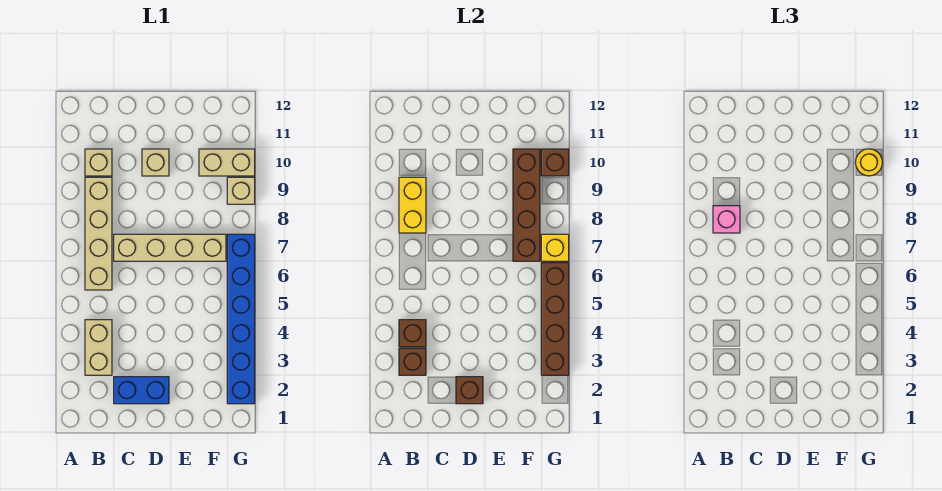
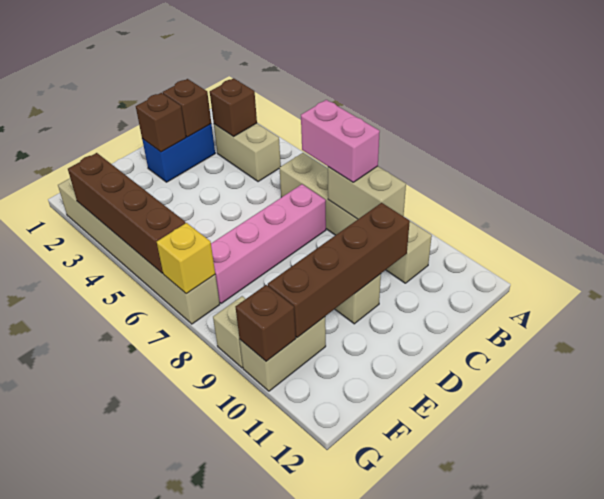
brown brick B4 level 2 -> brown brick C2 level 2
yellow brick B8:B9 level 2 -> tan brick B8:B9 level 2
pink brick B8 level 3 -> pink brick B7:B8 level 3
tan brick C7:F7 level 1 -> pink brick C7:F7 level 1
brown brick F7:F10 level 2 -> brown brick C10:F10 level 2
blue brick G2:G7 level 1 -> tan brick G2:G7 level 1
yellow round brick G10 level 3 -> none

